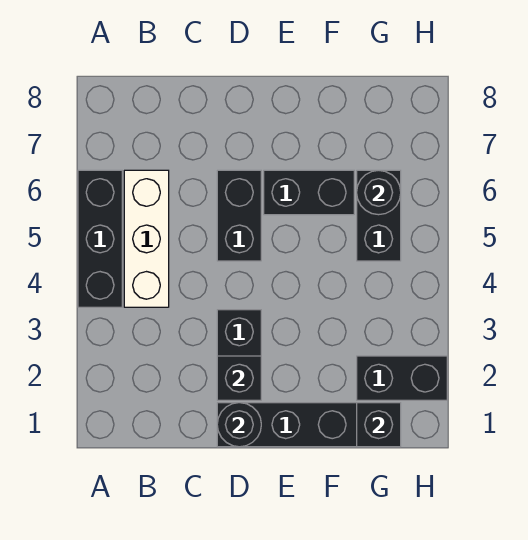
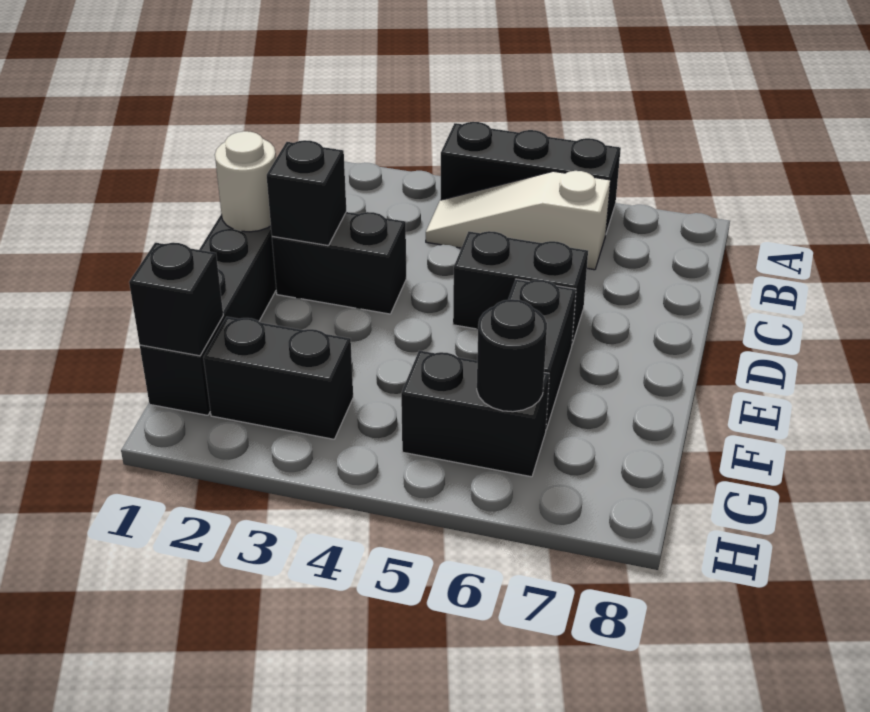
white brick B4:B6 level 1 -> white slope B4:B6 level 1 top 6
black round brick D1 level 2 -> white round brick D1 level 2
black brick G2:H2 level 1 -> black brick G2:G3 level 1

